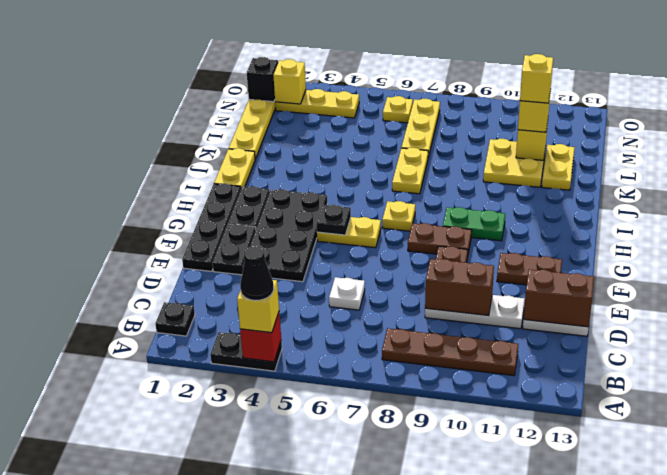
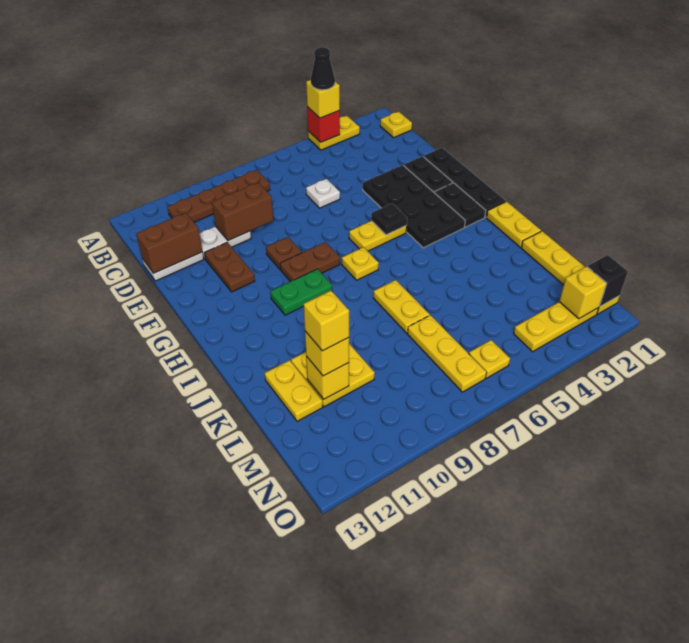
black plate A3:A4 level 1 -> yellow plate A3:A4 level 1
black plate B1 level 1 -> yellow plate B1 level 1
white plate D9:D11 level 1 -> white plate D10:D11 level 1
brown plate F11:F12 level 1 -> brown plate E11:F11 level 1

